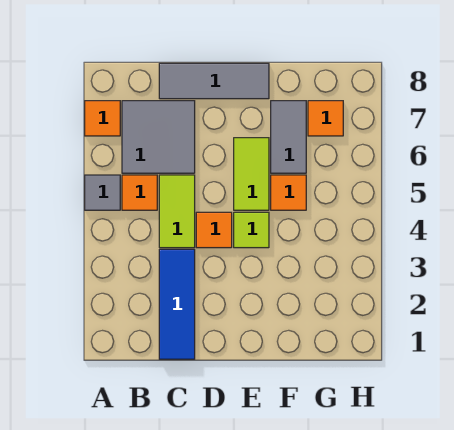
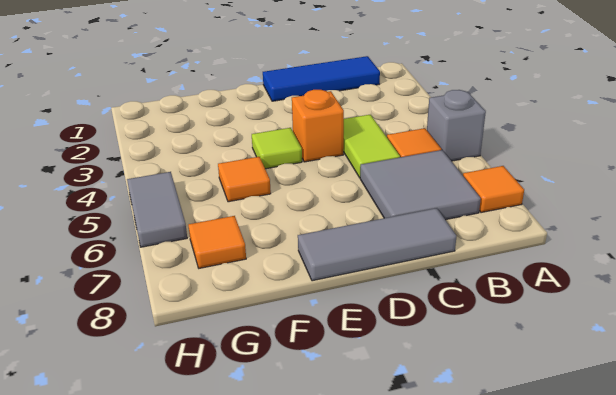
grey tile A5 level 1 -> grey brick A5 level 1
blue tile C1:C3 level 1 -> blue tile B1:D1 level 1
orange tile D4 level 1 -> orange brick D4 level 1
lime tile E5:E6 level 1 -> none
grey tile F6:F7 level 1 -> grey tile H5:H6 level 1

